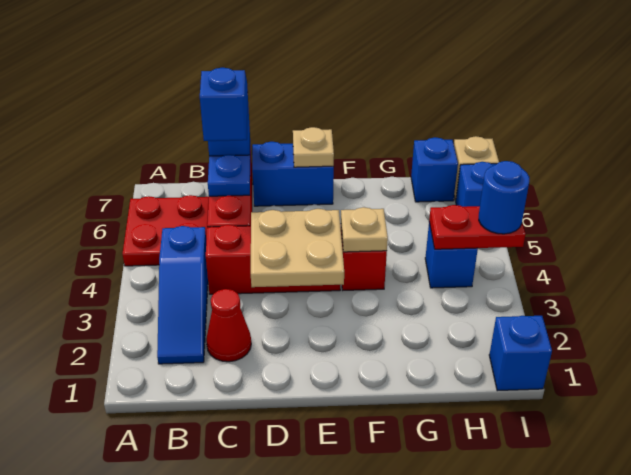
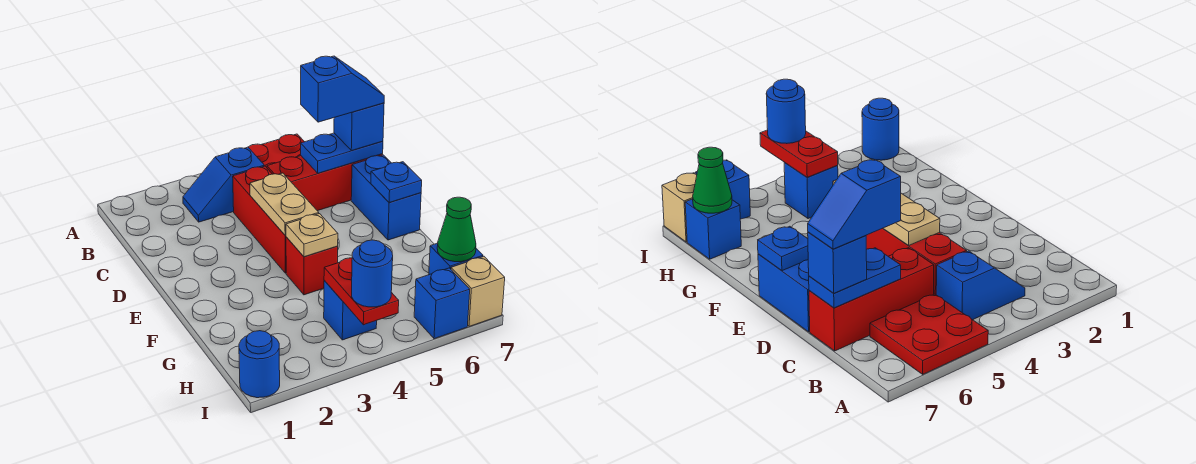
blue slope B2:B4 level 1 top 4 -> blue slope B3:B4 level 1 top 4
red cone C2 level 1 -> none
tan plate D3:E4 level 2 -> tan plate D4:E4 level 2
tan plate E7 level 2 -> blue plate E7 level 2
none -> green cone H7 level 2
blue brick I1 level 1 -> blue round brick I1 level 1

